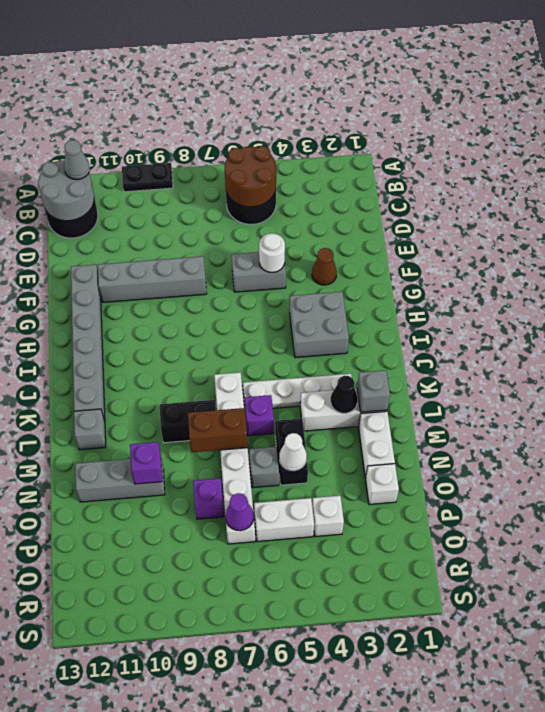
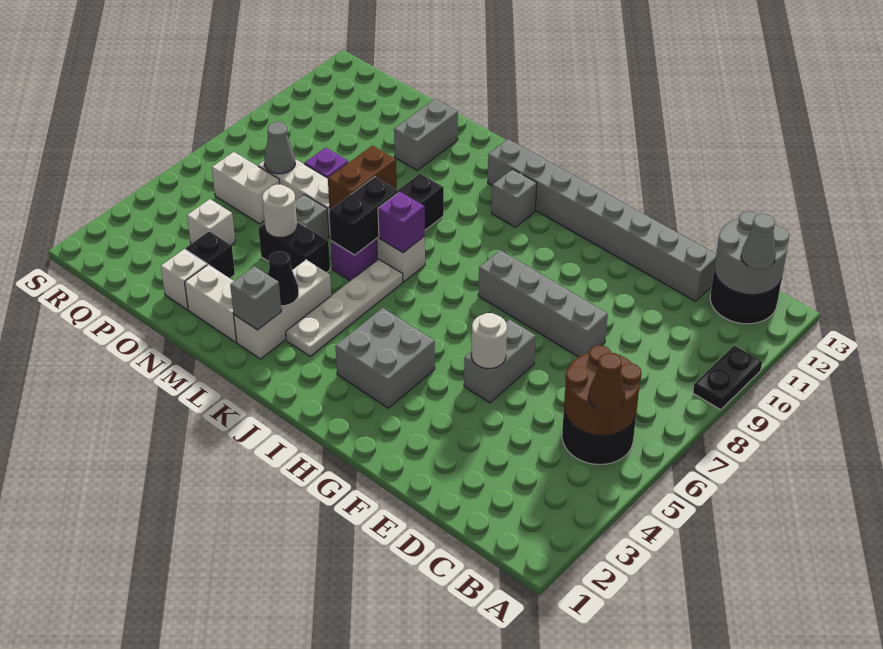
brown cone F3 level 1 -> brown cone B5 level 3
grey brick F8:F11 level 1 -> grey brick E8:H8 level 1
grey brick F12:K12 level 1 -> grey brick D12:K12 level 1
none -> black brick L6:L7 level 2
grey brick L12 level 1 -> grey brick J11 level 1
white cone N5 level 2 -> white round brick N5 level 2
grey brick N10:N12 level 1 -> grey brick N11:N12 level 1
purple brick N10 level 2 -> purple brick K7 level 2
none -> black brick O3 level 1
white brick P5:P6 level 1 -> white brick P6:Q6 level 1
purple cone P7 level 2 -> grey cone P7 level 2

